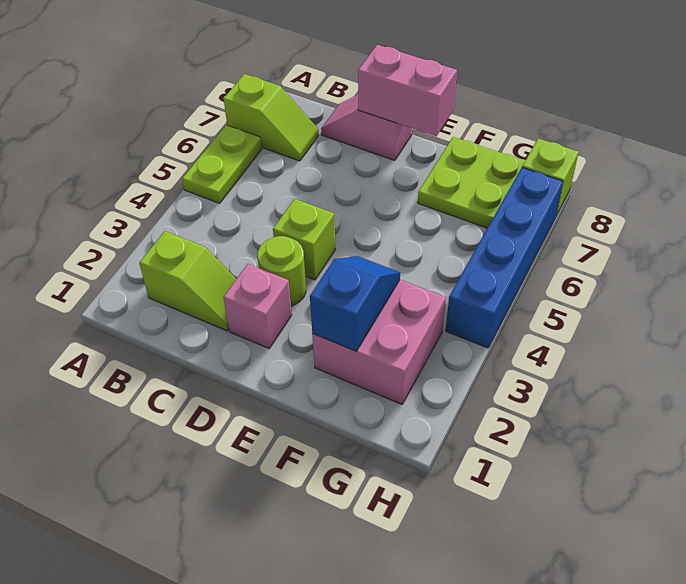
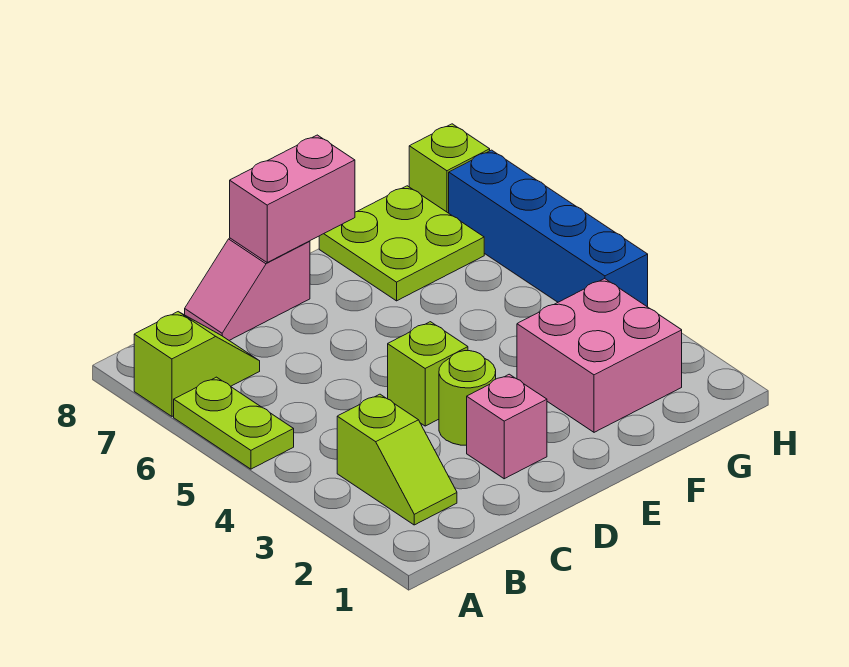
lime slope B2:C2 level 1 top B -> lime slope B2:B3 level 1 top 3
blue slope F2:F3 level 2 top 2 -> none

